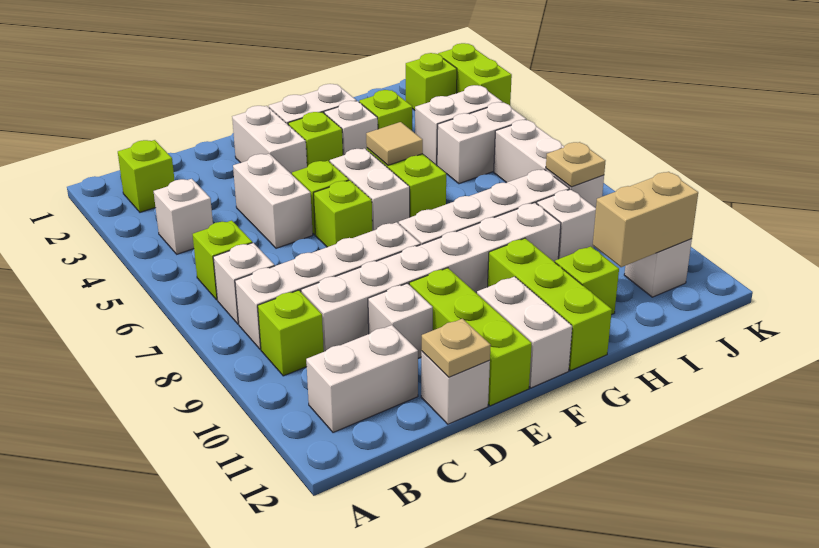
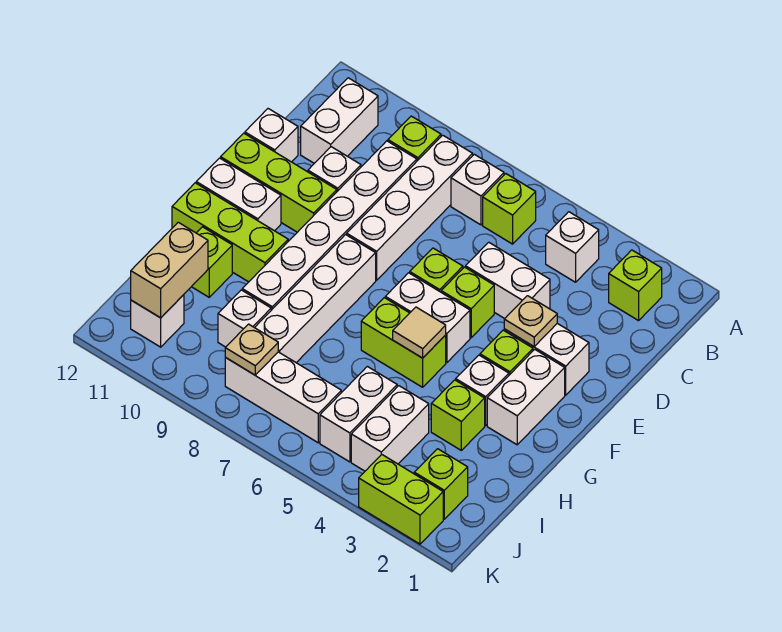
tan plate D12 level 2 -> tan plate E3 level 2

